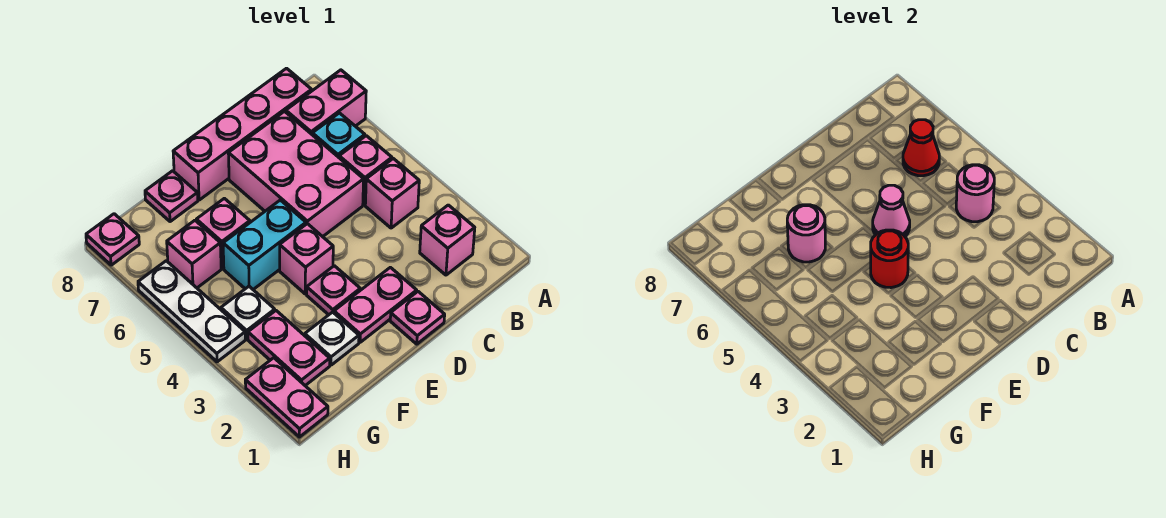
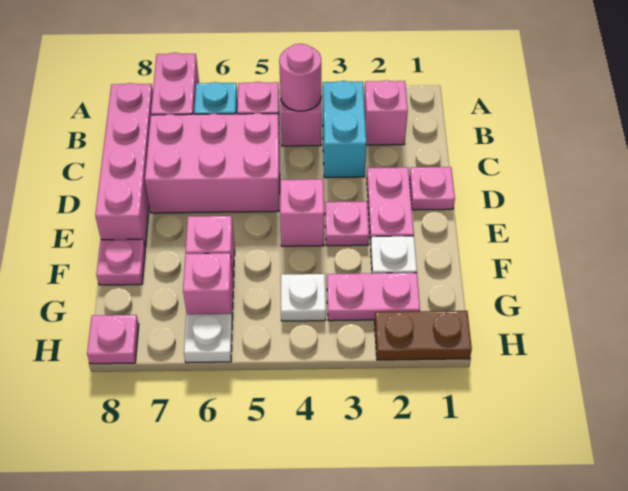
red cone B6 level 2 -> none
pink cone D5 level 2 -> none
red round brick E4 level 2 -> none
cyan brick E5:F5 level 1 -> cyan brick B3:C3 level 1
pink round brick F6 level 2 -> none
pink plate H1:H2 level 1 -> brown plate H1:H2 level 1
white plate H4:H6 level 1 -> white plate H6 level 1

